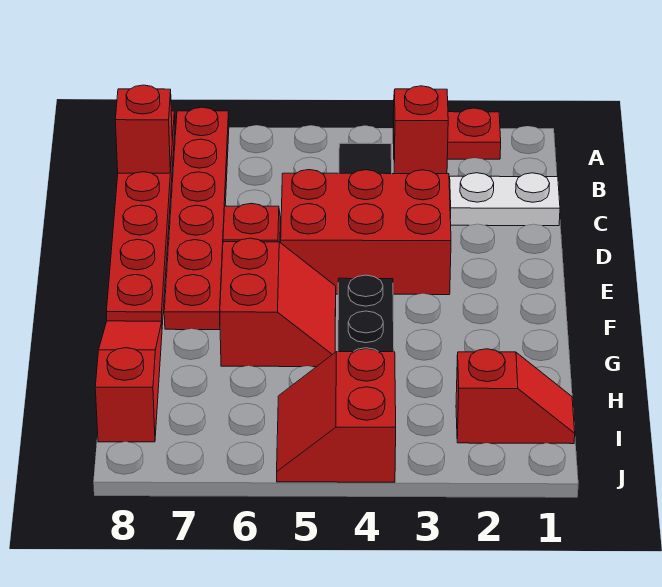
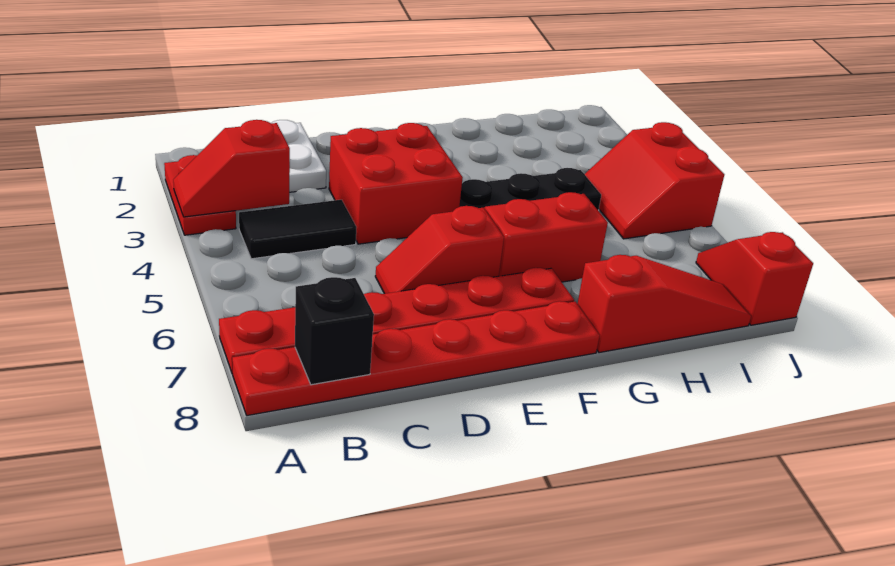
red brick B8 level 2 -> black brick B8 level 2
red brick D3:E5 level 1 -> red brick D3:E4 level 1
red slope G8:I8 level 1 top I -> red slope G8:I8 level 1 top G
red slope I1:I2 level 1 top 2 -> red slope J7:J8 level 1 top 8
red slope I4:J5 level 1 top 4 -> red slope I4:J5 level 1 top J

